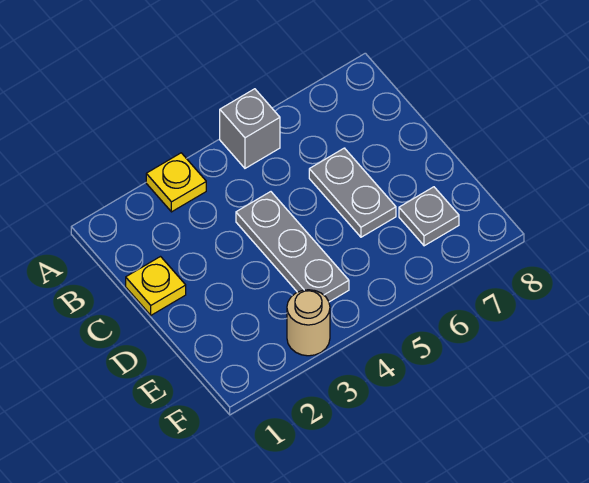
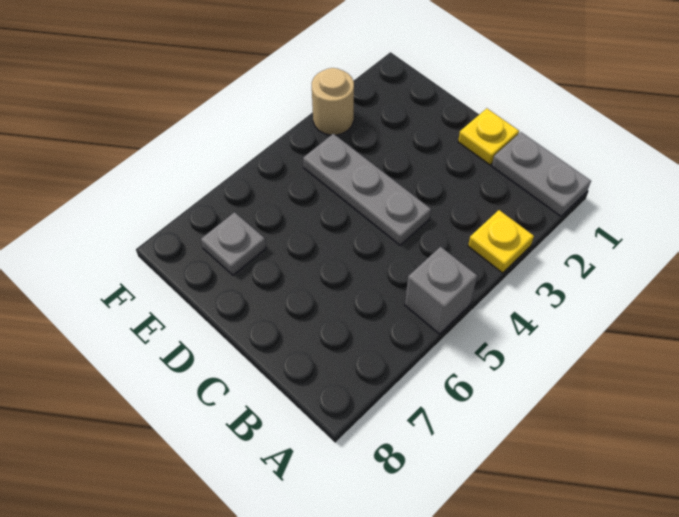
grey plate C6:D6 level 1 -> grey plate A1:B1 level 1

